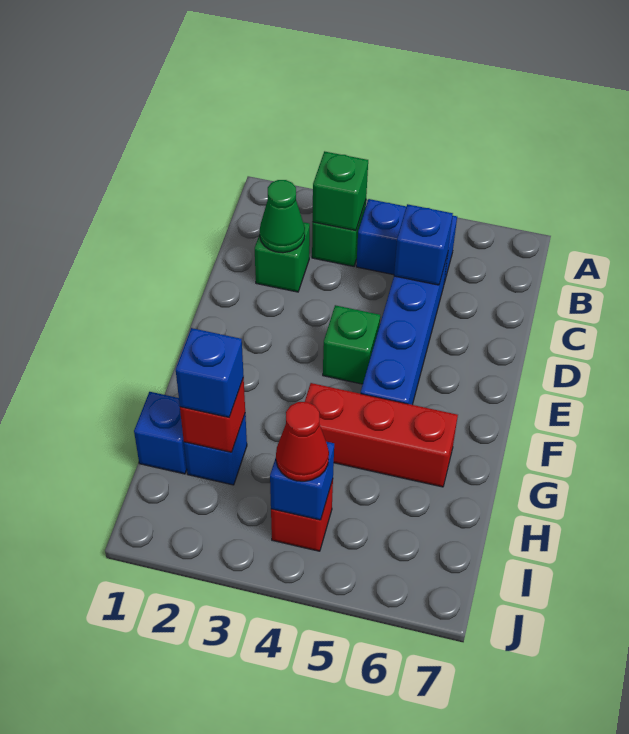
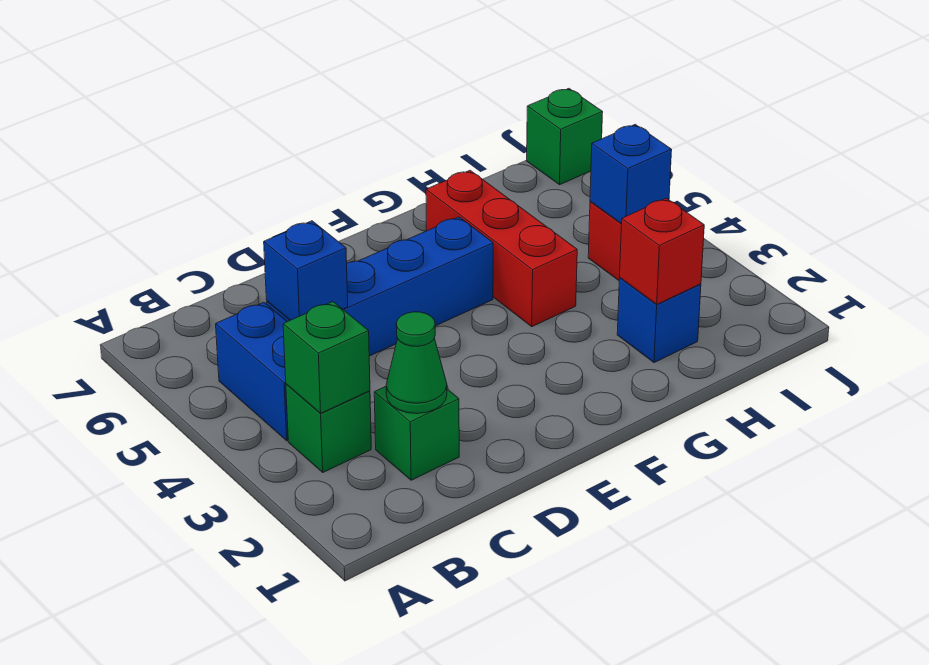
green brick E4 level 1 -> green brick J7 level 1
blue brick H1 level 1 -> none
blue brick H2 level 3 -> none
red cone I4 level 3 -> none

